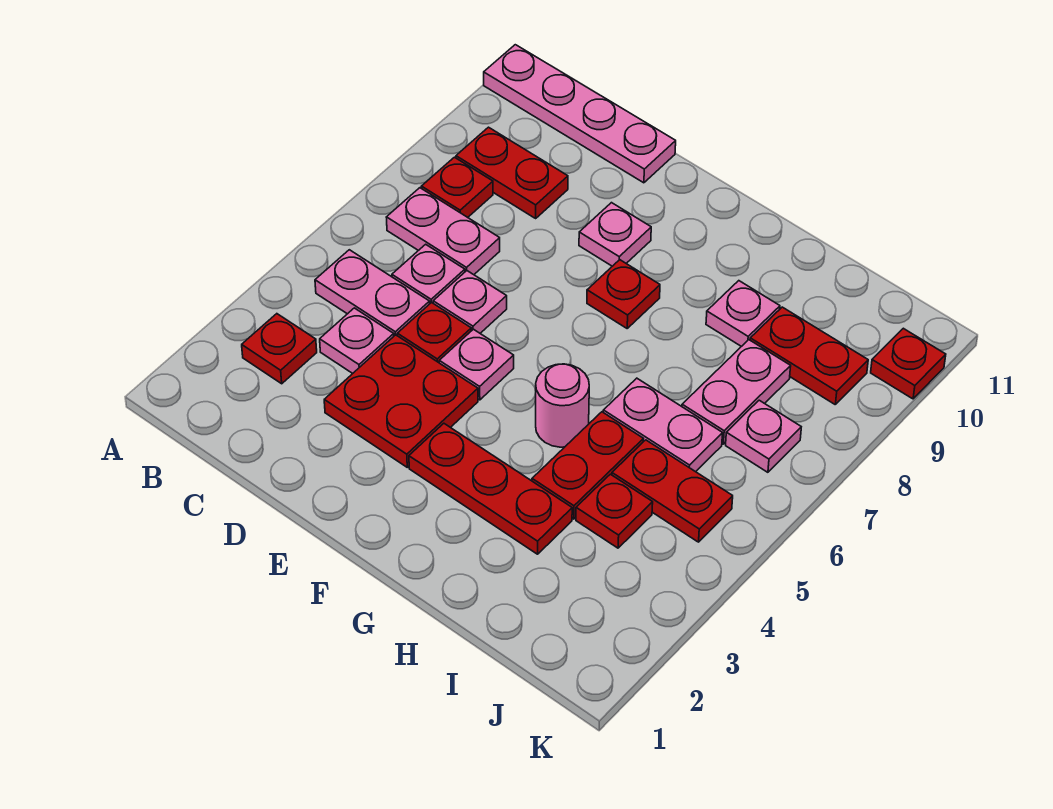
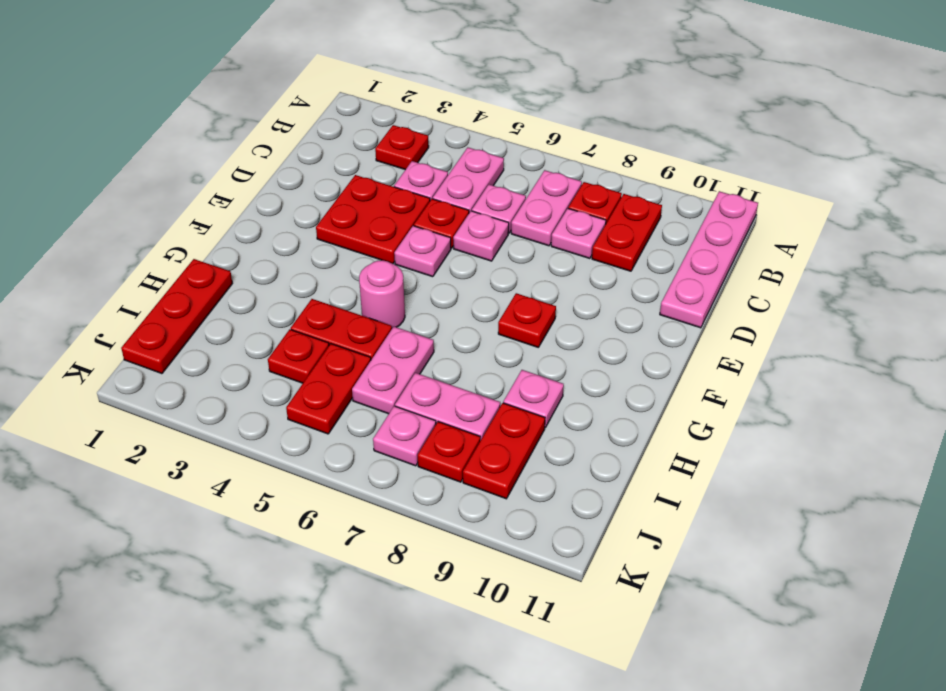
pink plate E9 level 1 -> pink plate C8 level 1
red plate F3:H3 level 1 -> red plate H1:J1 level 1
red plate K10 level 1 -> red plate J8 level 1

